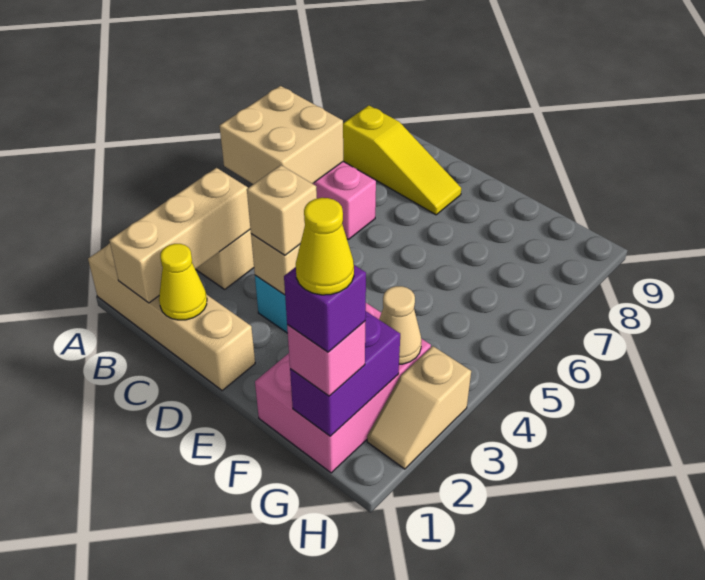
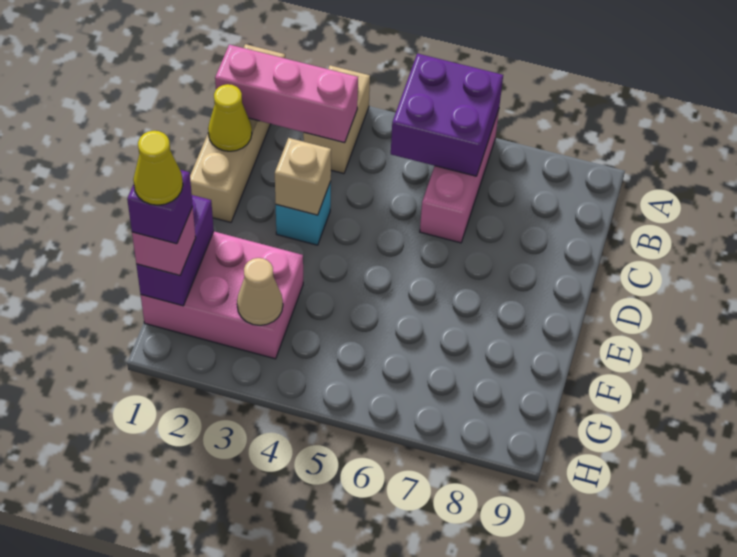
tan brick A5:B6 level 2 -> purple brick A5:B6 level 2
tan brick B1:B3 level 2 -> pink brick B1:B3 level 2
yellow slope B8:D8 level 1 top B -> none
tan brick D3 level 3 -> none
purple brick G1:G2 level 2 -> purple brick F1:G1 level 2
tan slope H2:H3 level 1 top 3 -> none

